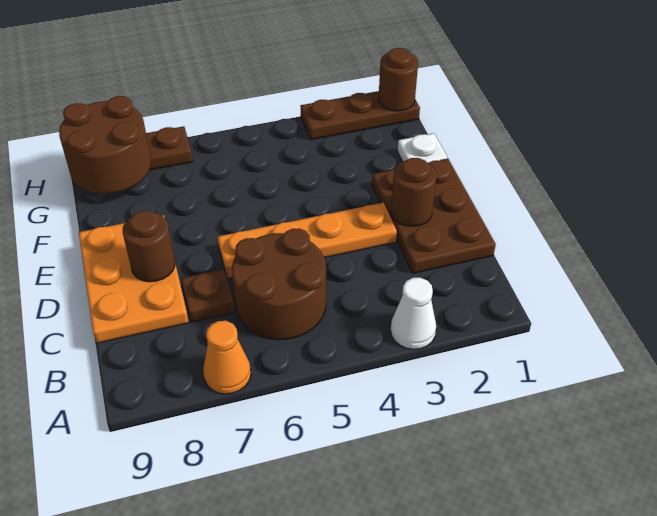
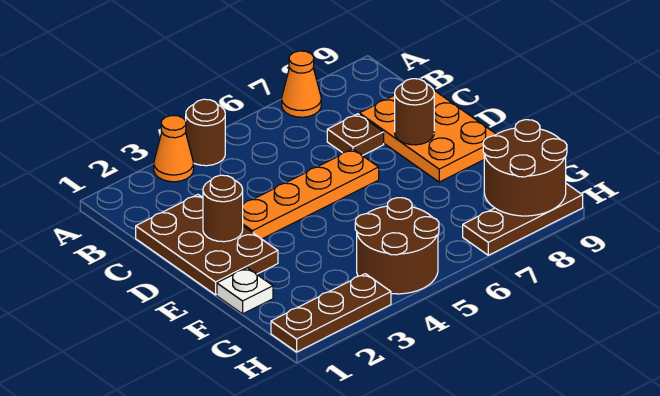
white cone A3 level 1 -> orange cone A3 level 1
brown round brick B5:C6 level 1 -> brown round brick G4:H5 level 1
brown round brick H1 level 2 -> brown round brick A4 level 1

